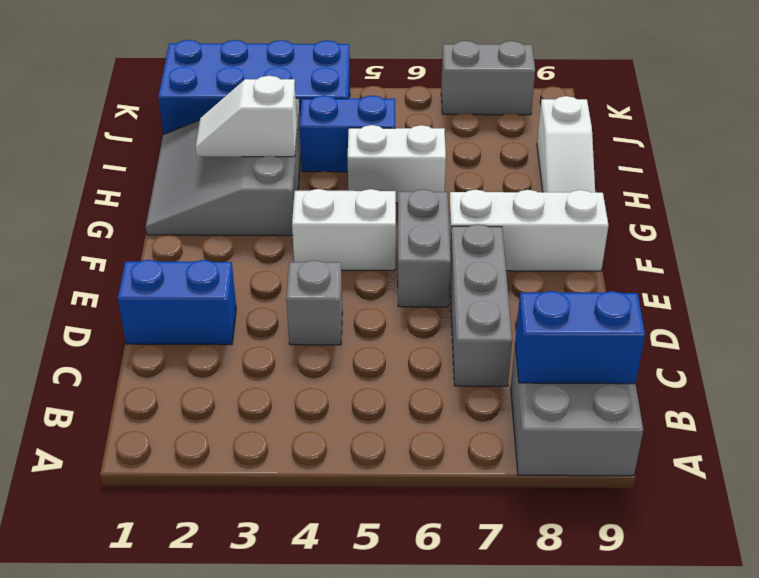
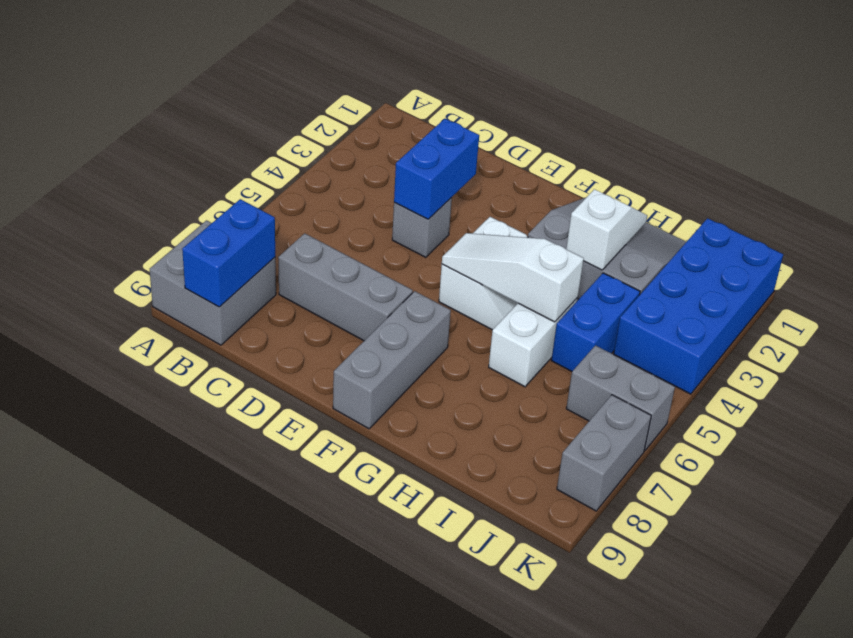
blue brick D1:D2 level 1 -> blue brick D3:D4 level 2
grey brick E6:F6 level 1 -> grey brick J6:K6 level 1
white brick F7:F9 level 1 -> grey brick F7:F9 level 1
white slope G9:I9 level 1 top I -> white slope F5:H5 level 2 top H

